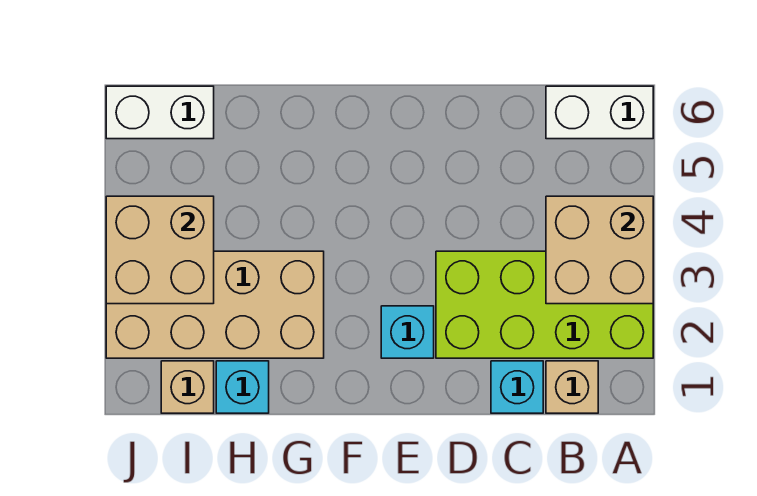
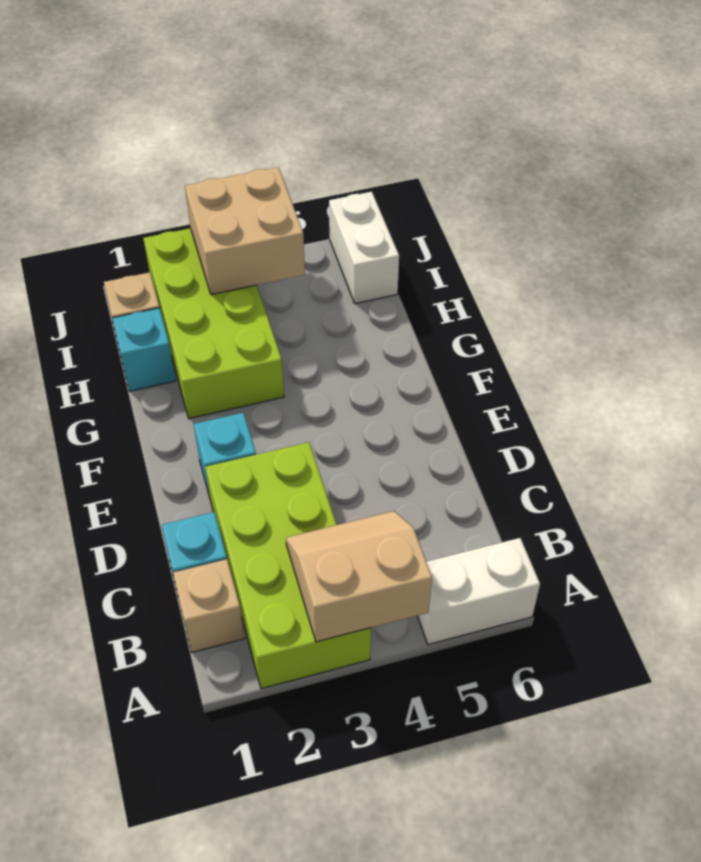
tan brick A3:B4 level 2 -> tan slope A3:B4 level 2 top A
white brick A6:B6 level 1 -> white brick A5:A6 level 1
tan brick G2:J3 level 1 -> lime brick G2:J3 level 1

